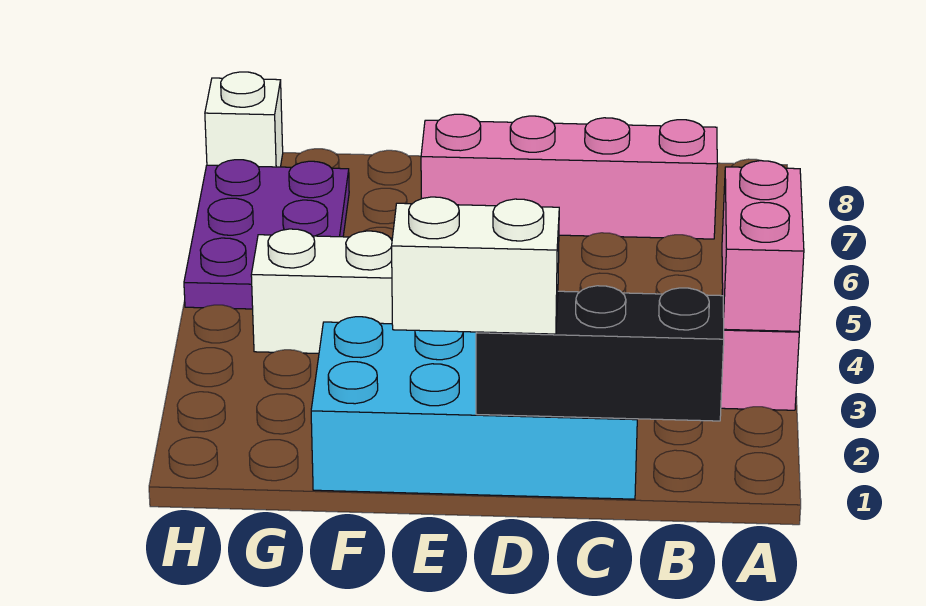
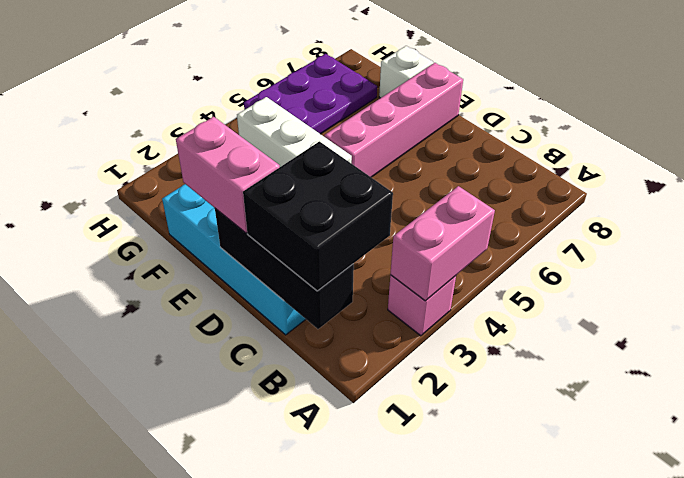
none -> black brick B1:C2 level 3
pink brick B7:E7 level 1 -> pink brick E5:E8 level 1
white brick D1:E1 level 3 -> pink brick D1:E1 level 3
white brick H8 level 1 -> white brick F8 level 1

